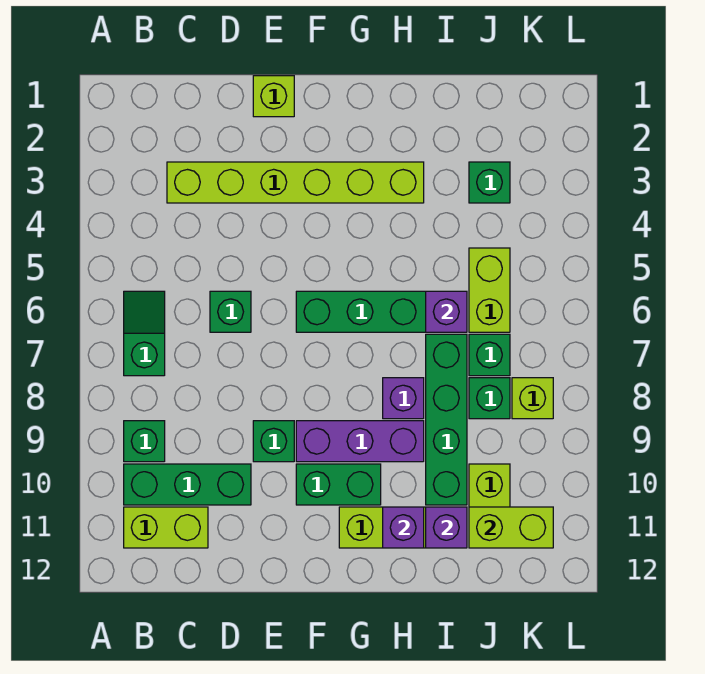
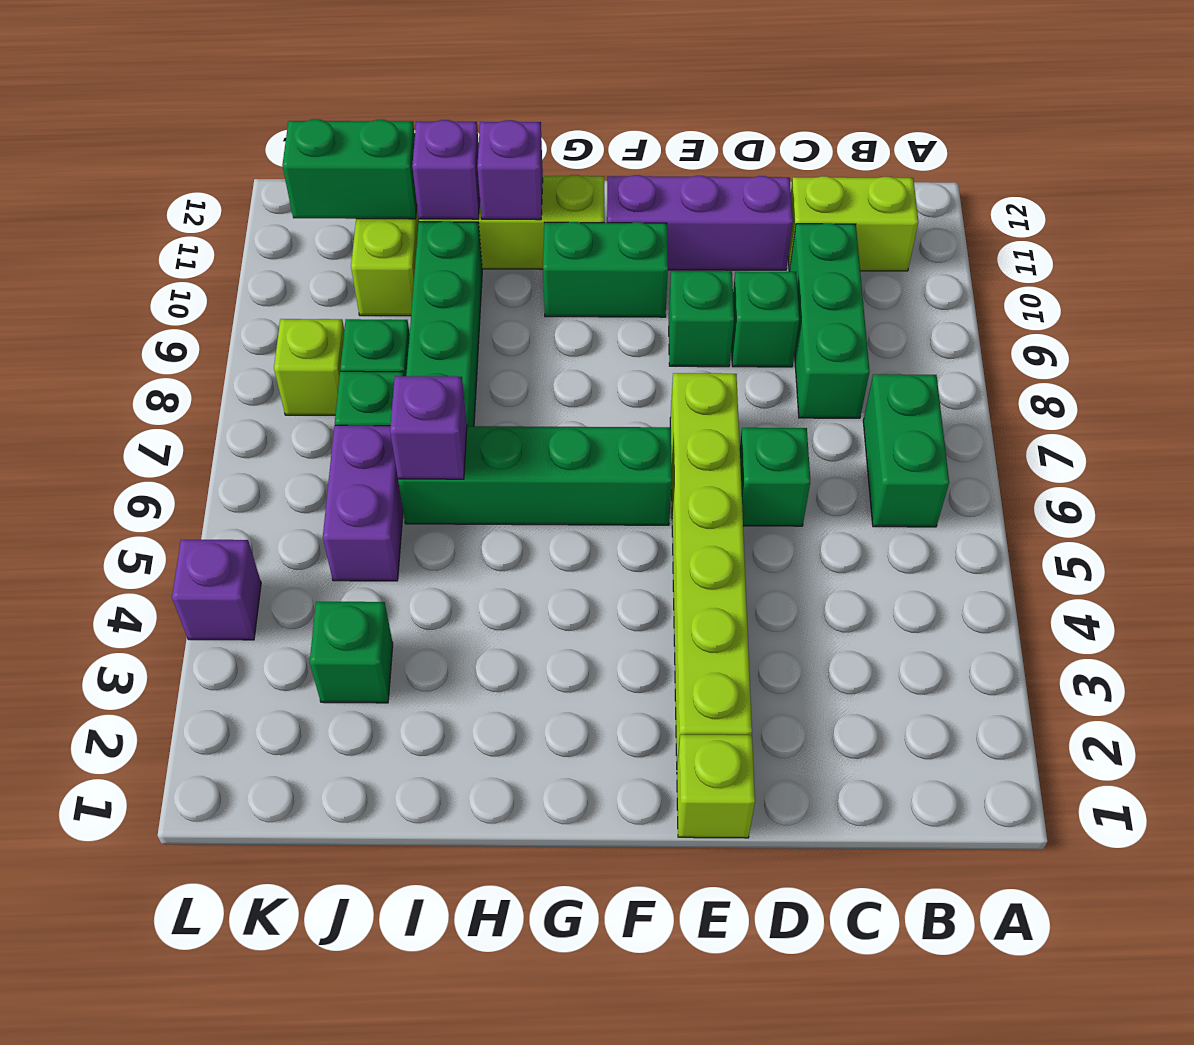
green slope B6:B7 level 1 top 7 -> green brick B6:B7 level 1
green brick B9 level 1 -> green brick D9 level 1
green brick B10:D10 level 1 -> green brick C8:C10 level 1
lime brick C3:H3 level 1 -> lime brick E2:E7 level 1
purple brick F9:H9 level 1 -> purple brick D11:F11 level 1
purple brick H8 level 1 -> purple brick L4 level 1
lime brick J5:J6 level 1 -> purple brick J5:J6 level 1
lime brick J11:K11 level 2 -> green brick J11:K11 level 2

